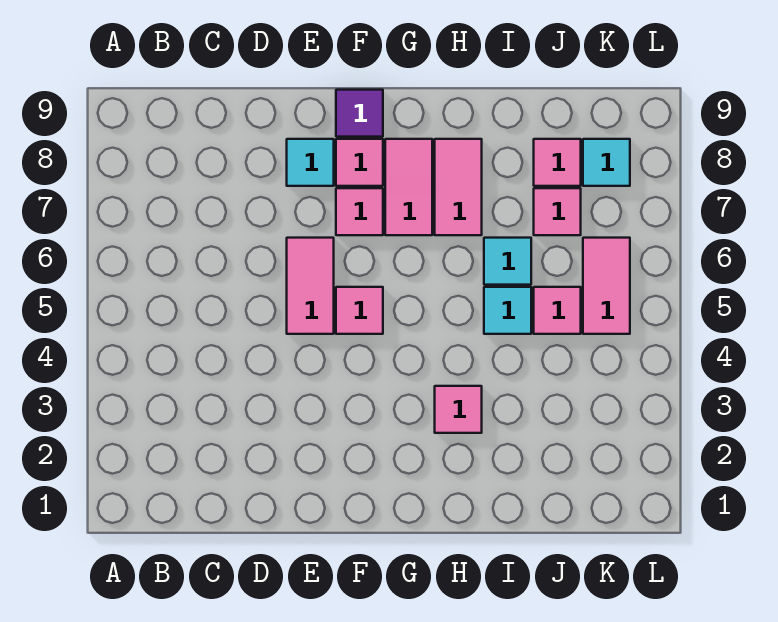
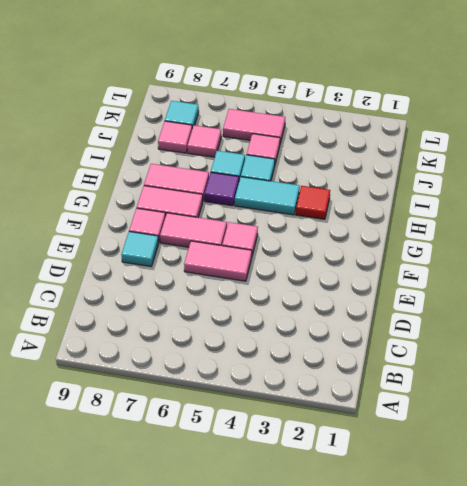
pink tile F7 level 1 -> pink tile F6:F7 level 1
purple tile F9 level 1 -> purple tile H6 level 1
pink tile H3 level 1 -> red tile H3 level 1
none -> cyan tile H4:H5 level 1

